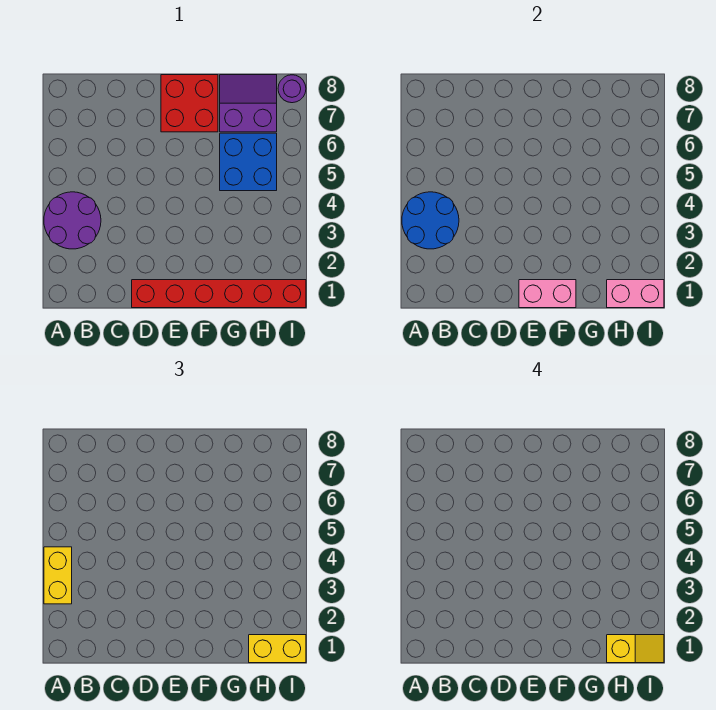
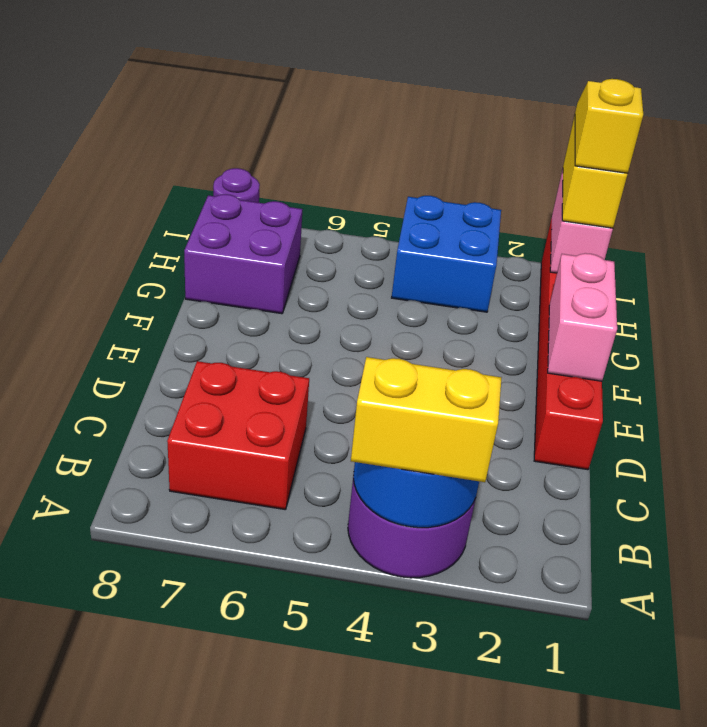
red brick E7:F8 level 1 -> red brick B6:C7 level 1
blue brick G5:H6 level 1 -> blue brick H3:I4 level 1
purple slope G7:H8 level 1 top 7 -> purple brick G7:H8 level 1

